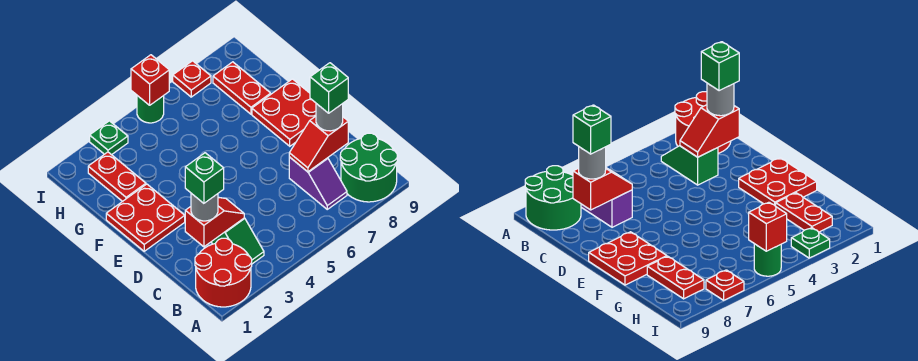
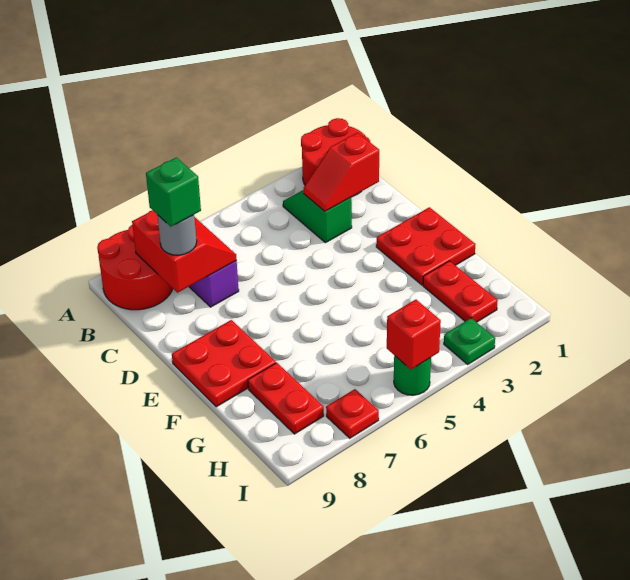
green round brick A8:B9 level 1 -> red round brick A8:B9 level 1
grey round brick C2 level 3 -> none
green brick C2 level 4 -> none
red slope C7:C8 level 2 top 8 -> red slope B7:C8 level 2 top 8

